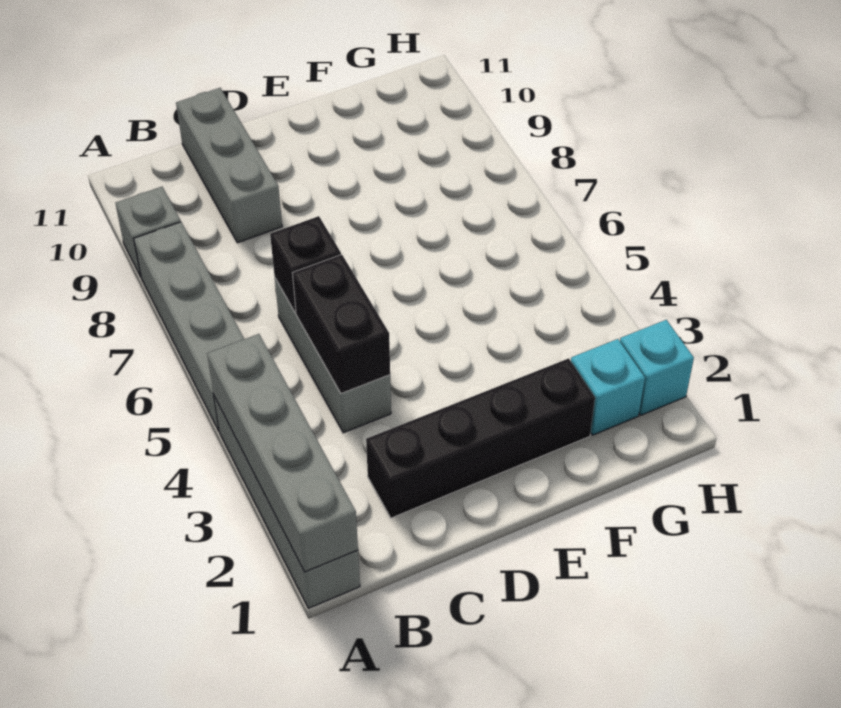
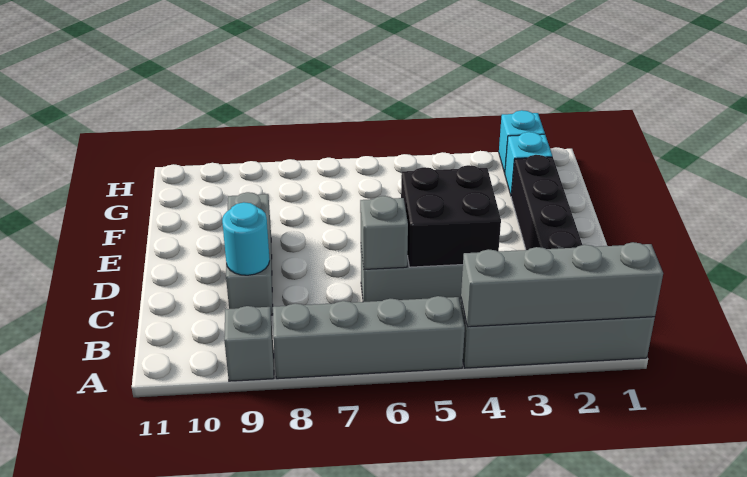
black brick C4:C5 level 2 -> black brick C4:D5 level 2
black brick C6 level 2 -> grey brick C6 level 2
grey brick C9:C11 level 1 -> grey brick C9:E9 level 1
none -> cyan round brick C9 level 2

